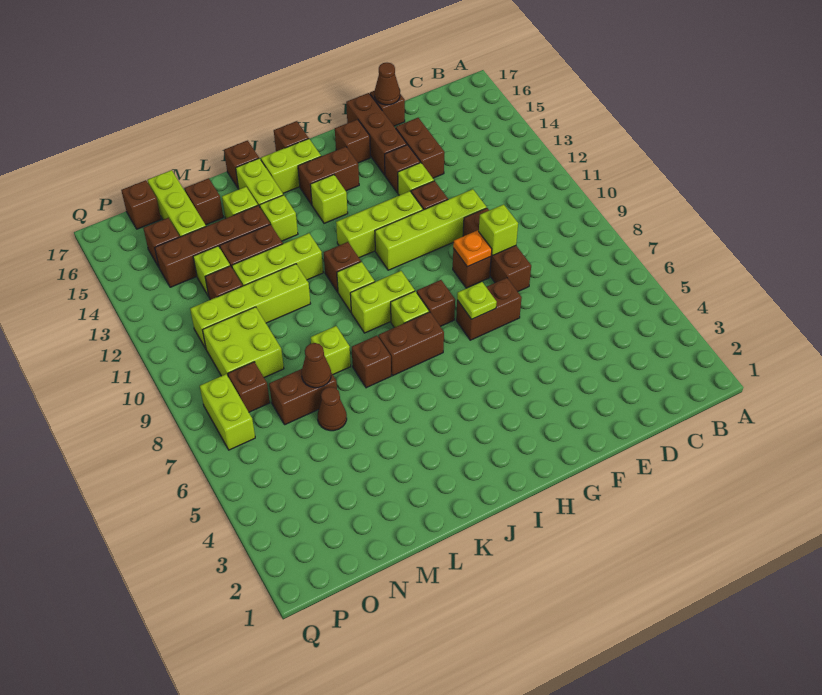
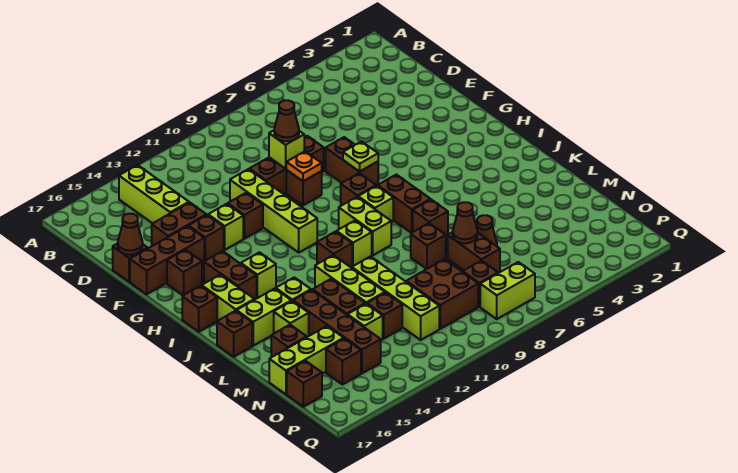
none -> brown cone E9 level 3
lime brick G12:I12 level 1 -> lime brick B14:D14 level 1
lime brick L8 level 1 -> brown brick L8 level 1
lime brick N9:O10 level 1 -> brown brick N9:O10 level 1

